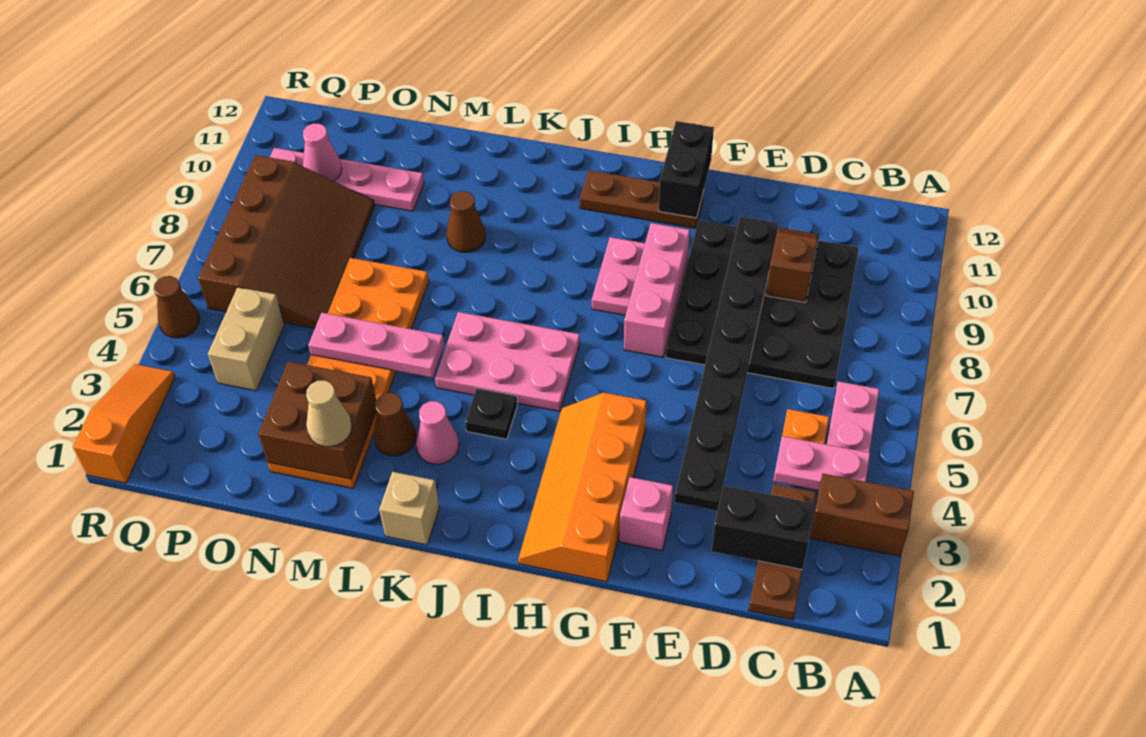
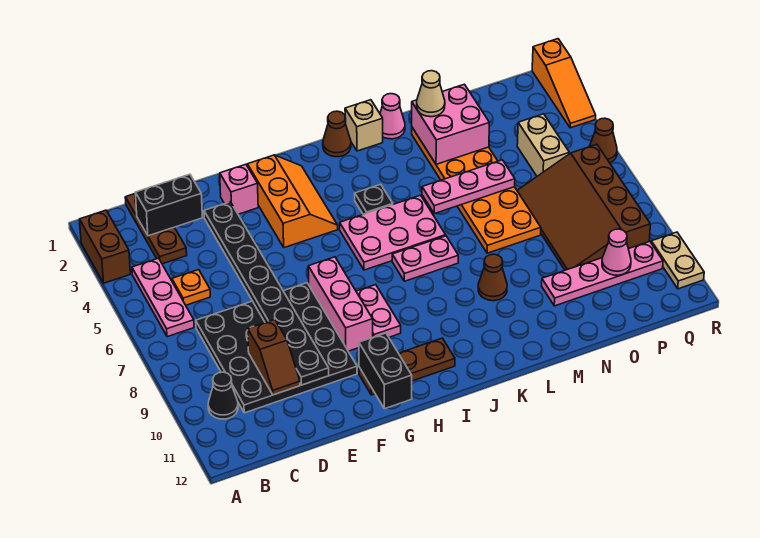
brown brick A3:B3 level 1 -> brown brick A2:A3 level 1
pink plate B4:C4 level 2 -> pink plate J7:K7 level 1
none -> black cone B10 level 1
orange slope G1:H4 level 1 top G -> orange slope G2:H4 level 1 top G
pink cone K3 level 1 -> pink cone L1 level 1
brown cone L3 level 1 -> brown cone J1 level 1
brown brick M2:N3 level 2 -> pink brick M2:N3 level 2
none -> tan plate R10:R11 level 1

